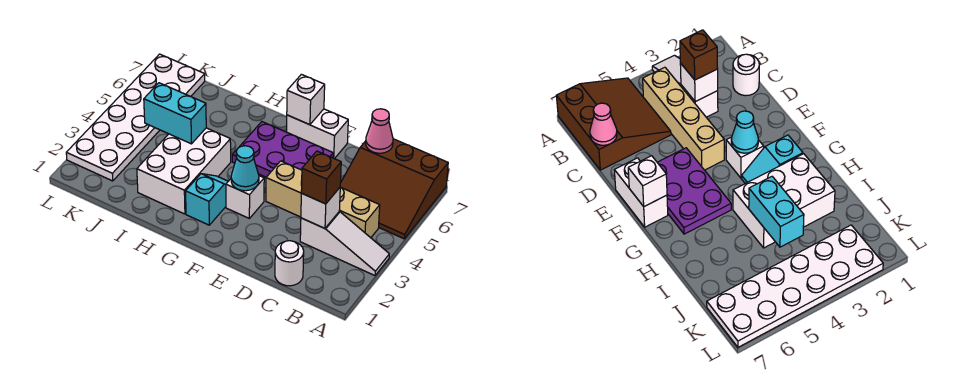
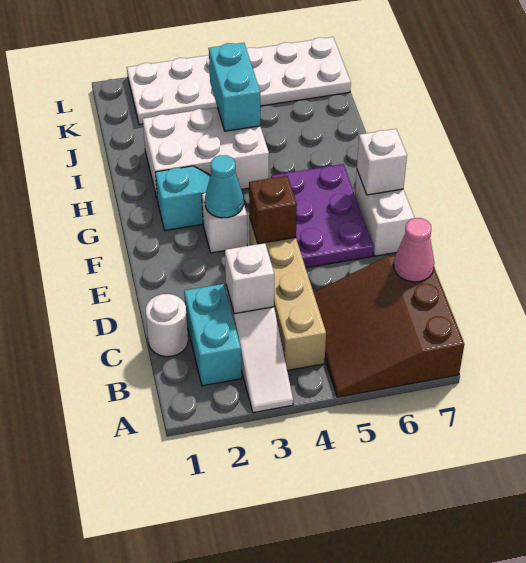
none -> cyan brick B2:C2 level 1
brown brick C3 level 3 -> brown brick E4 level 2

